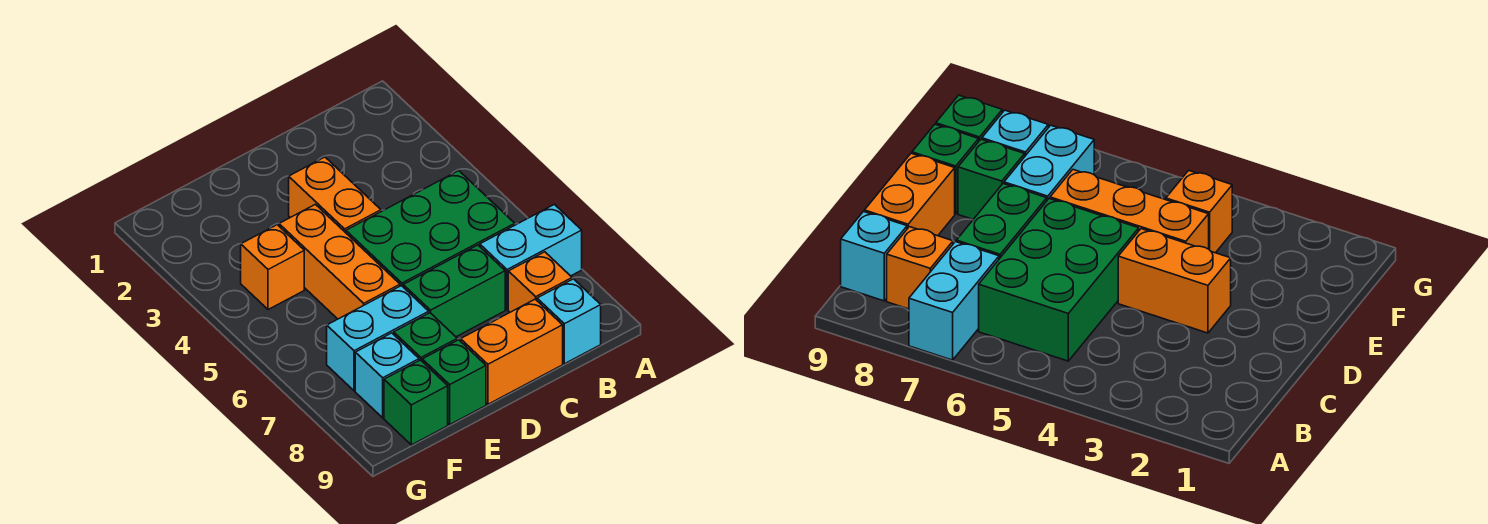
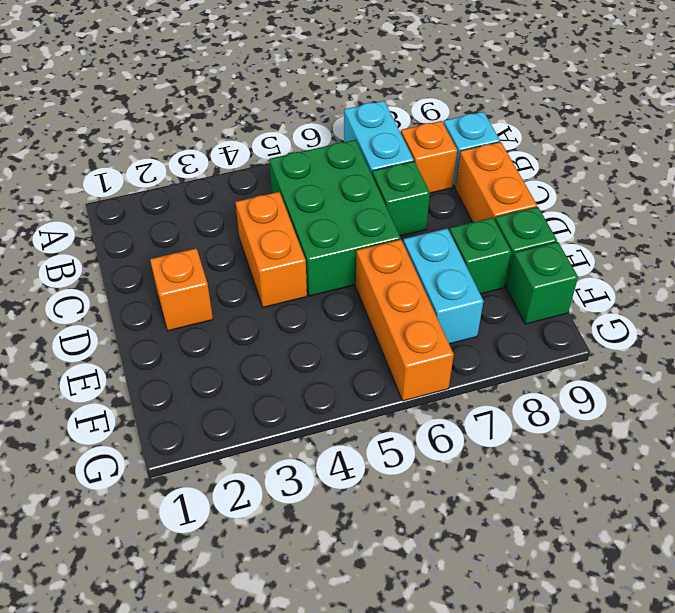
green brick C7:D7 level 1 -> green brick C7 level 1
orange brick D3:D4 level 1 -> orange brick C4:D4 level 1
orange brick E4:E6 level 1 -> orange brick E6:G6 level 1
orange brick F4 level 1 -> orange brick D2 level 1
cyan brick F8 level 1 -> none

